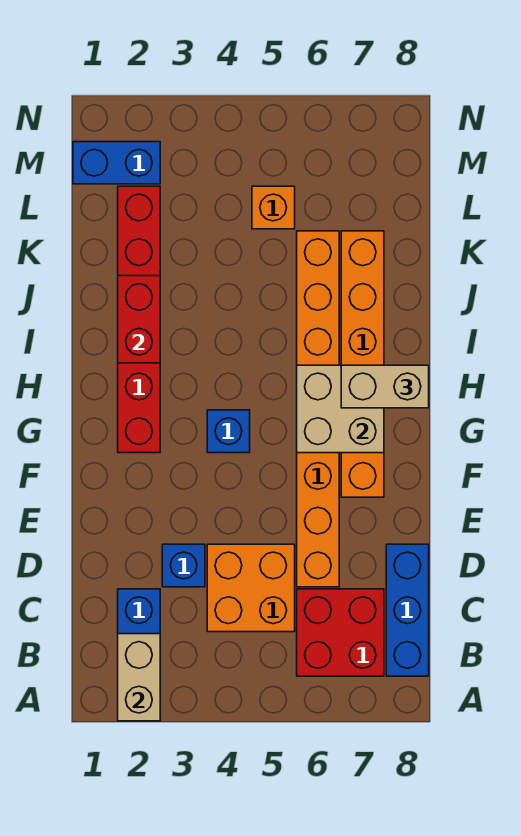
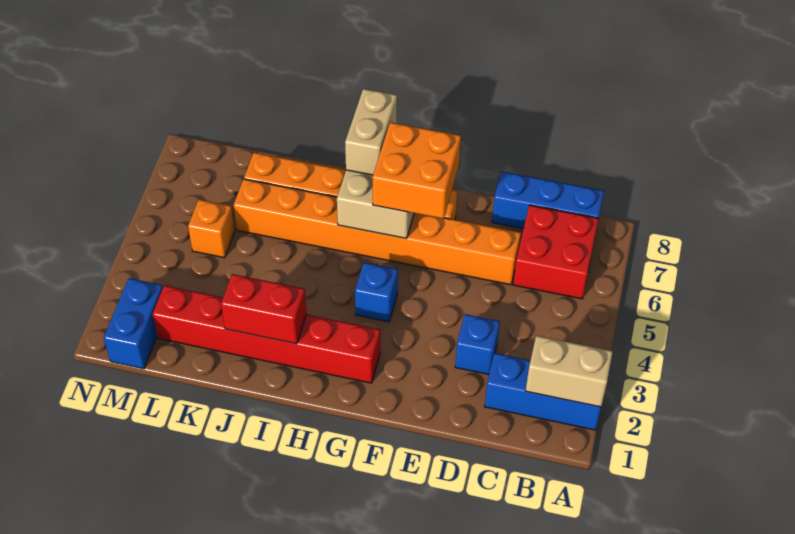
orange brick C4:D5 level 1 -> orange brick F6:G7 level 3

